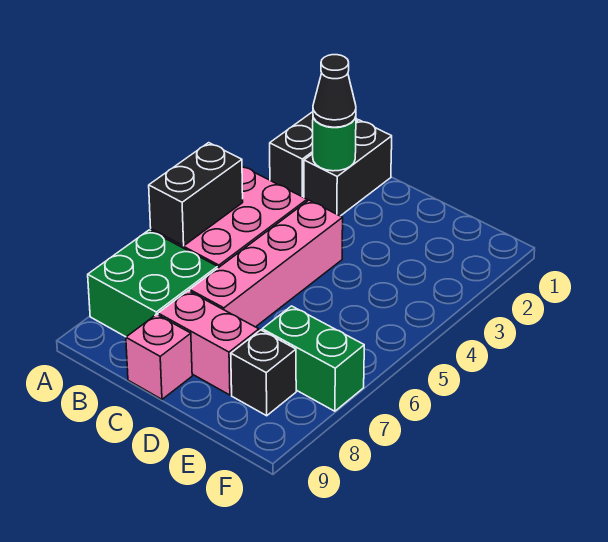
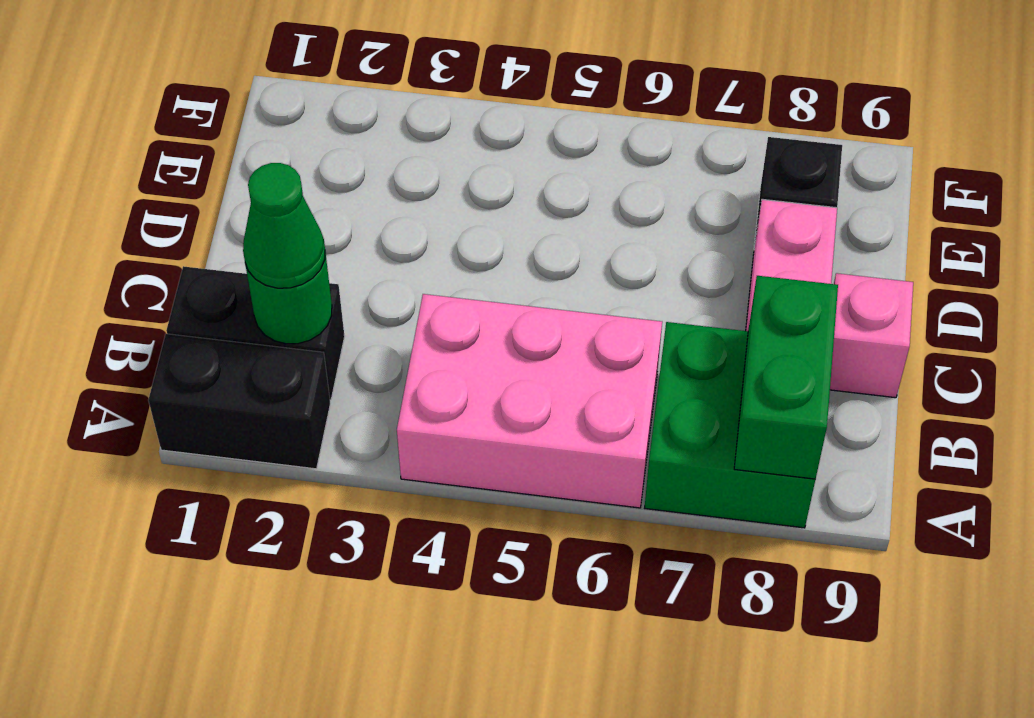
black brick A5:A6 level 2 -> none
black cone B2 level 3 -> green cone B2 level 3
pink brick C4:C7 level 1 -> none
green brick E7:F7 level 1 -> green brick A8:B8 level 2

